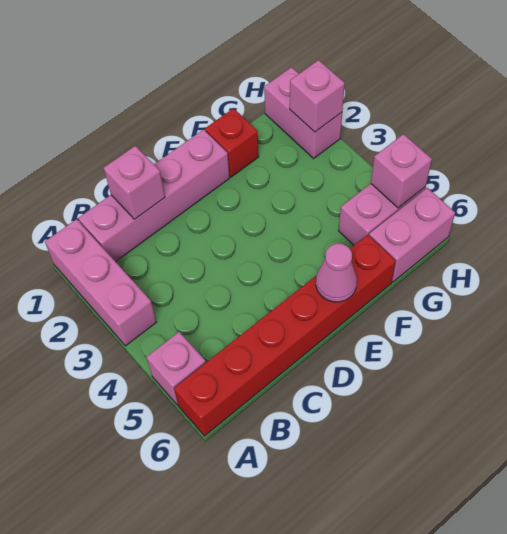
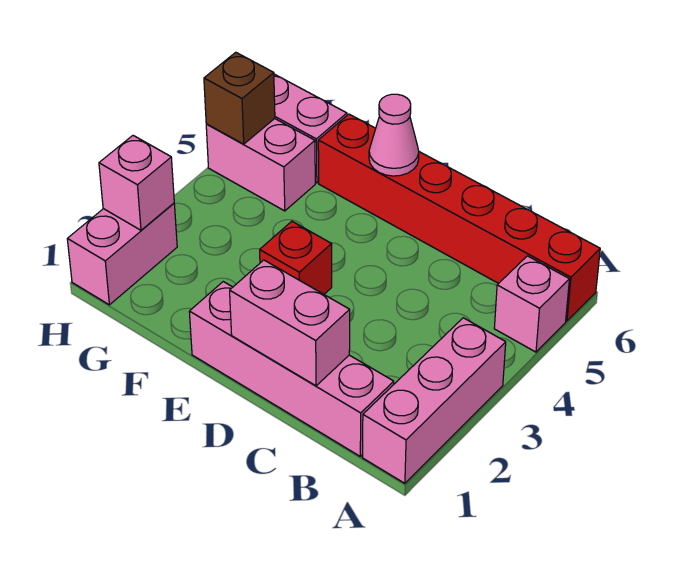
pink brick C1 level 2 -> pink brick C1:D1 level 2
red brick F1 level 1 -> red brick E3 level 1
pink brick H5 level 2 -> brown brick H5 level 2

